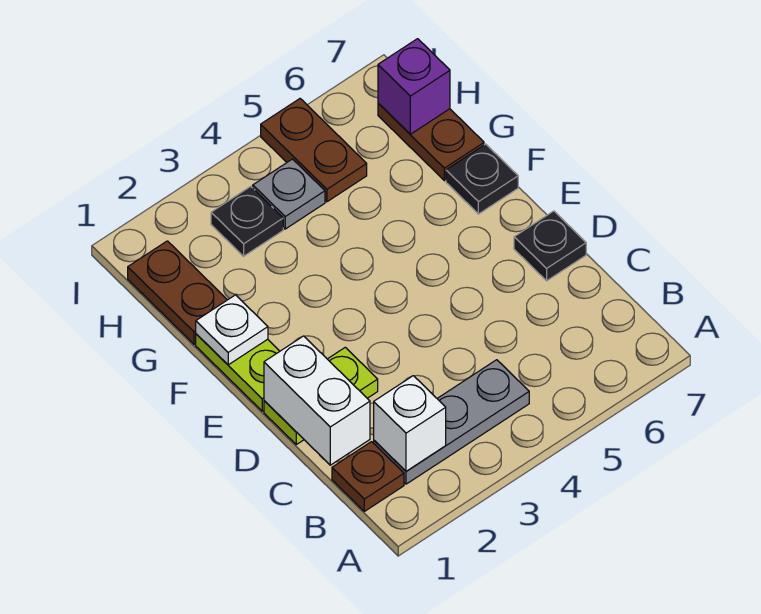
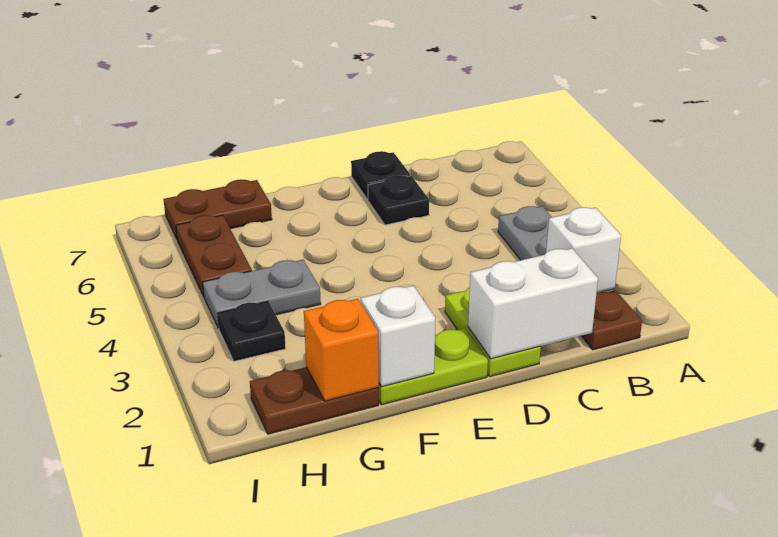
white plate F1 level 2 -> white brick F1 level 2
black plate F7 level 1 -> black plate D6 level 1
none -> orange brick G1 level 2
grey plate H4 level 1 -> grey plate G4:H4 level 1
brown plate H5:I5 level 1 -> brown plate H5:H6 level 1
purple brick H7 level 2 -> none

